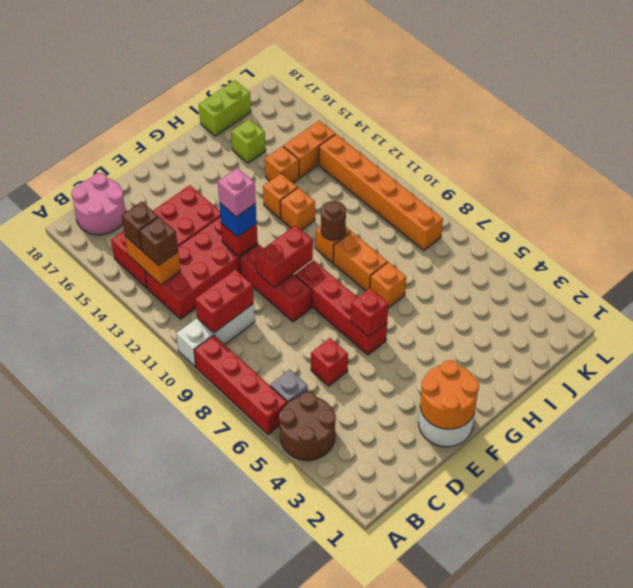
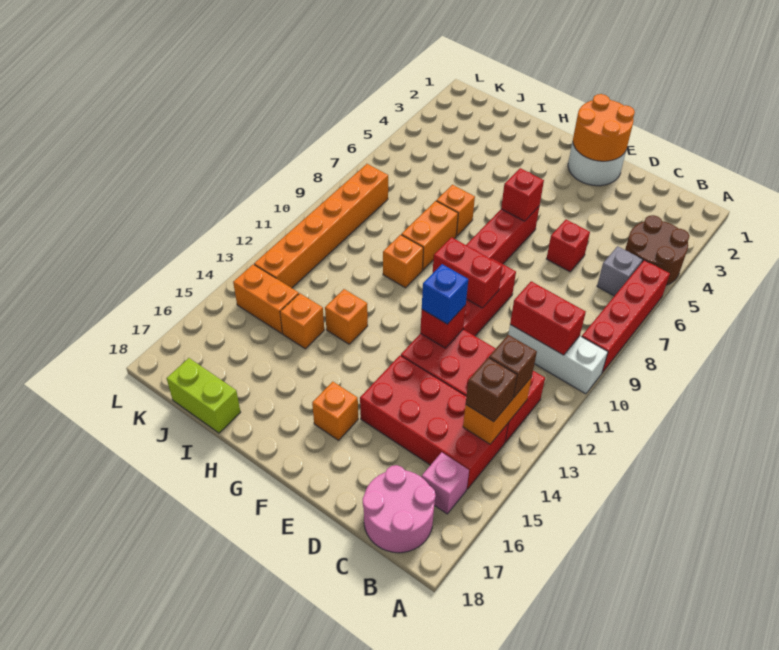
pink brick E12 level 4 -> pink brick B16 level 1
brown round brick H10 level 2 -> none
orange brick H12 level 1 -> orange brick F16 level 1
lime brick I16 level 1 -> none

